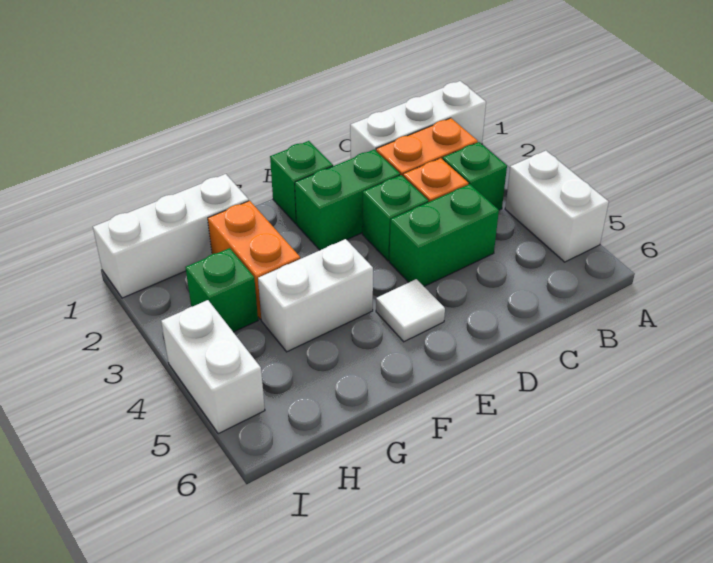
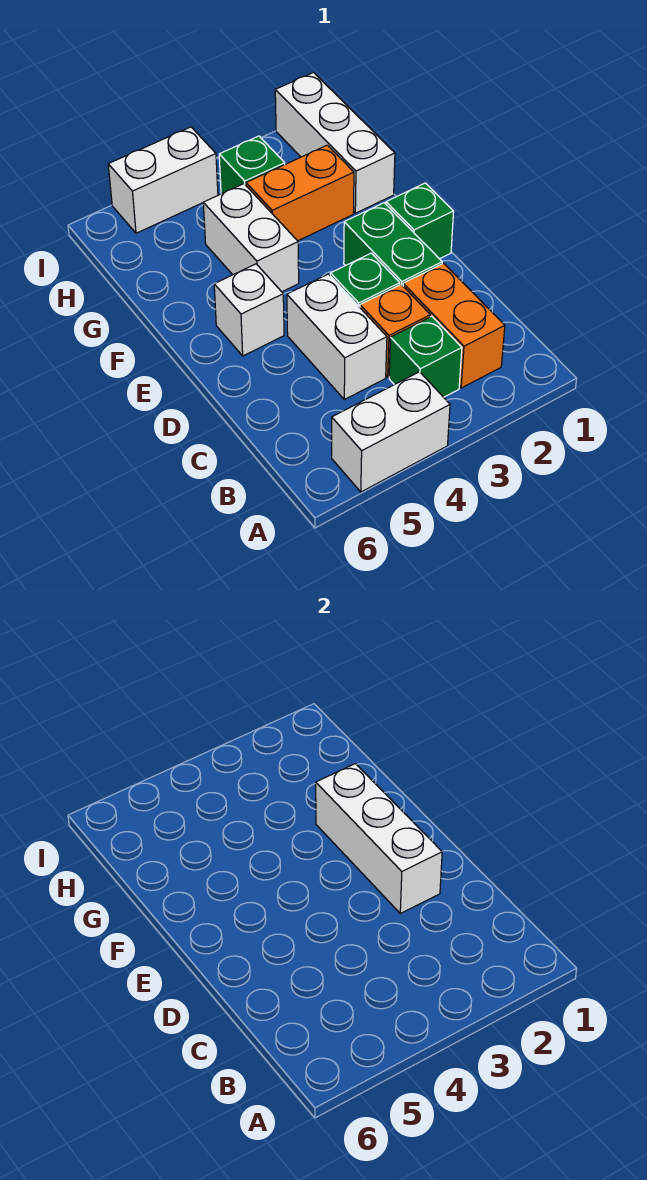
white brick A1:C1 level 1 -> white brick D2:F2 level 2
green brick C4:D4 level 1 -> white brick C4:D4 level 1
white tile E5 level 1 -> white brick E5 level 1

